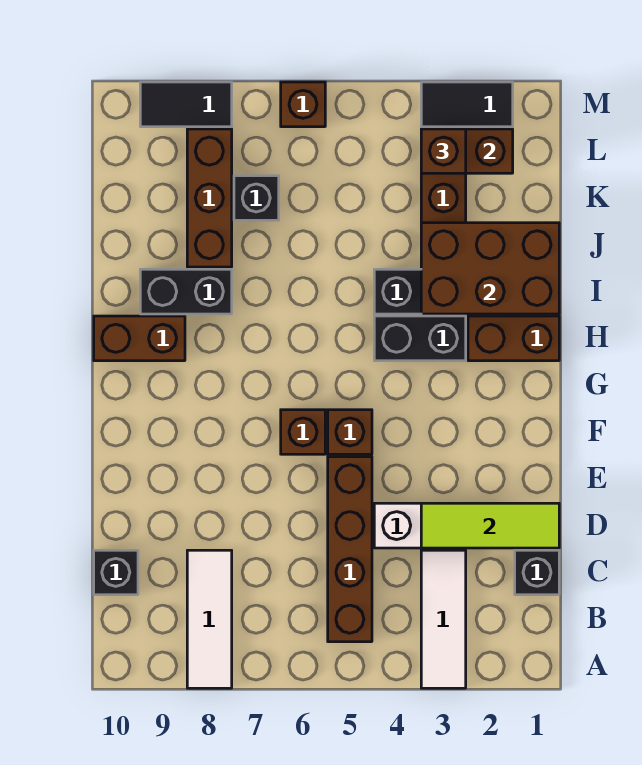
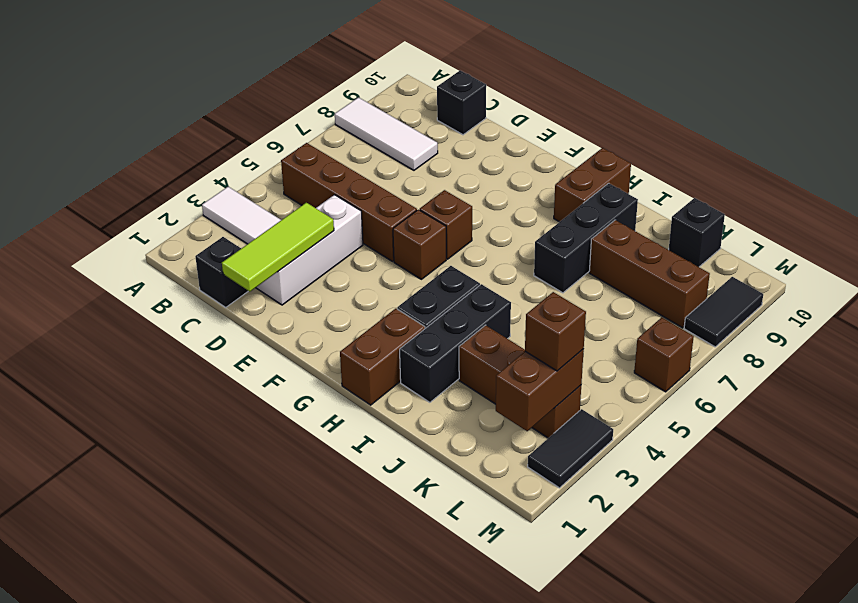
brown brick I1:J3 level 2 -> none
black brick I8:I9 level 1 -> black brick I7:I9 level 1
black brick K7 level 1 -> black brick K10 level 1

